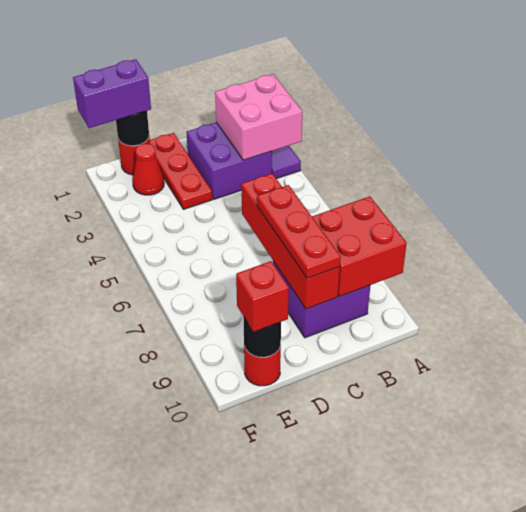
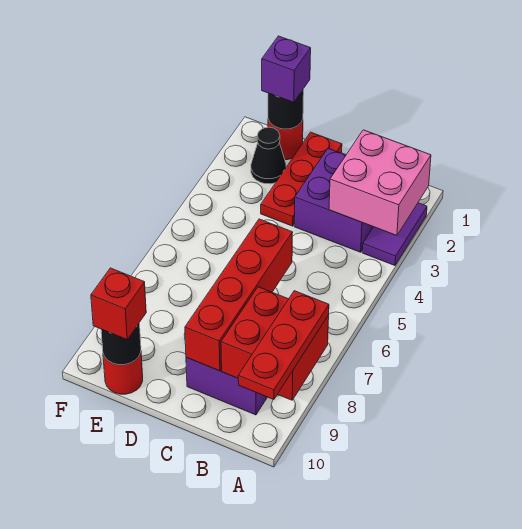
red plate C7:C9 level 3 -> red plate A8:A10 level 3
purple brick E1:F1 level 3 -> purple brick E1 level 3
red cone E2 level 1 -> black cone E2 level 1

